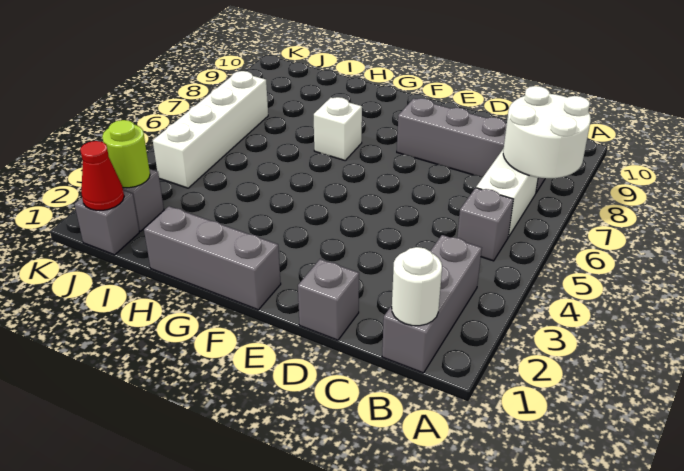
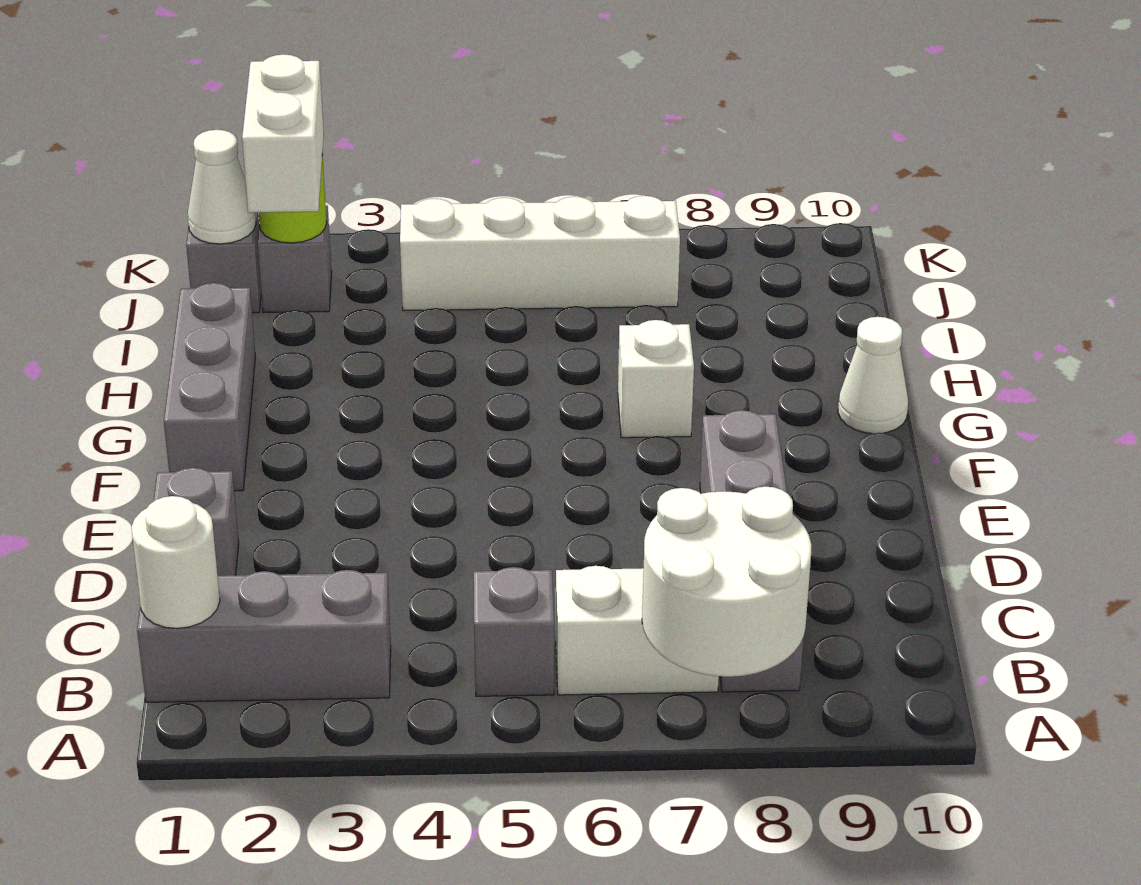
none -> white cone G10 level 1
none -> white brick I2:J2 level 3
red cone J1 level 2 -> white cone J1 level 2

